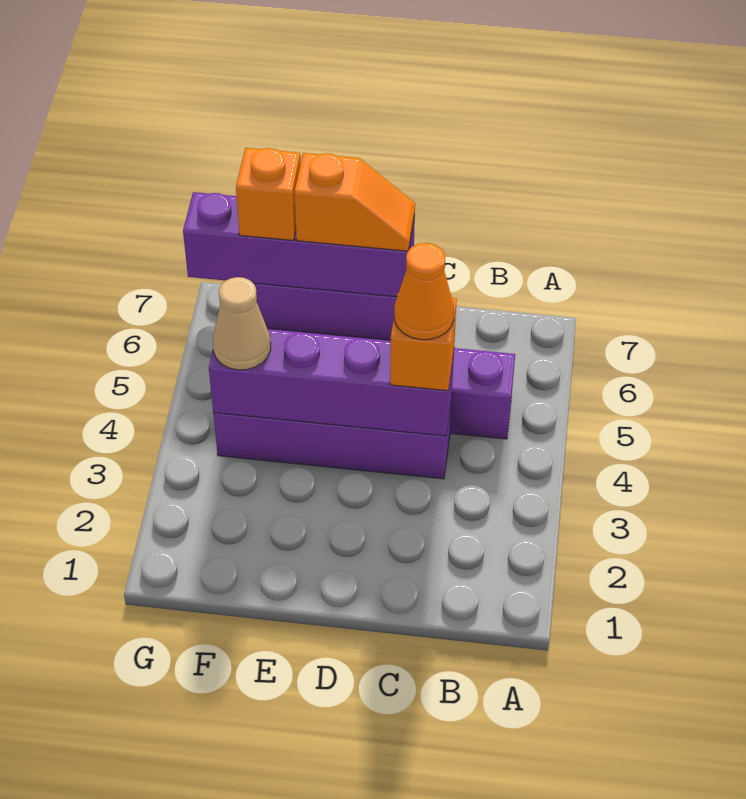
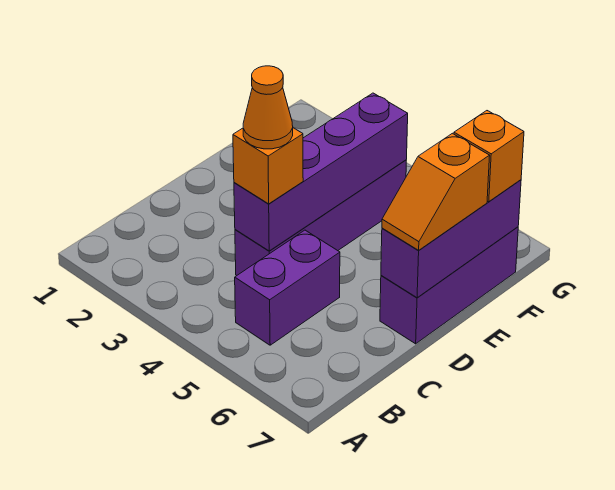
purple brick D7:G7 level 2 -> purple brick D7:F7 level 2
tan cone F4 level 3 -> none

